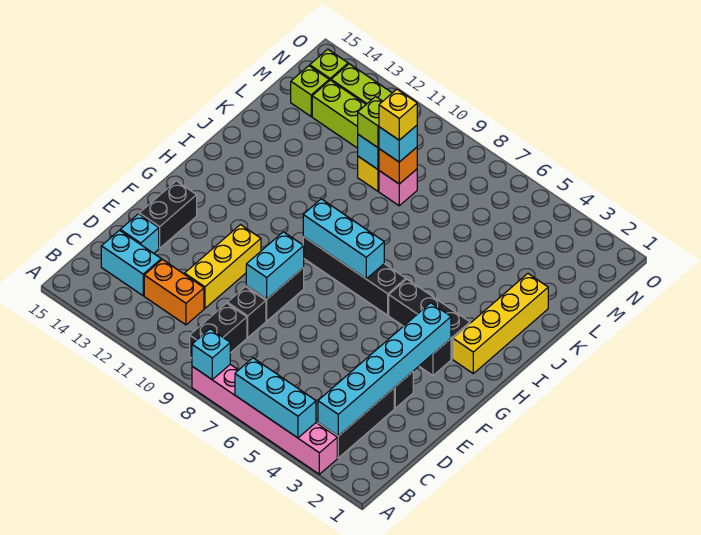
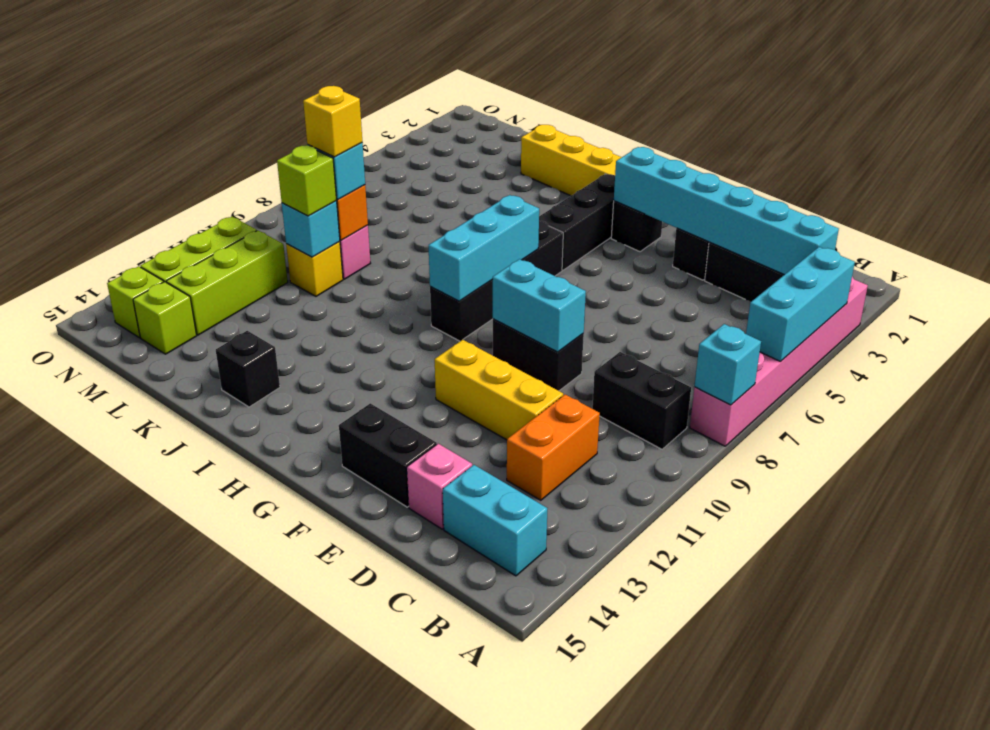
cyan brick C13:C14 level 1 -> cyan brick B14:C14 level 1
black brick D9 level 1 -> black brick J14 level 1
cyan brick D14 level 1 -> pink brick D14 level 1

